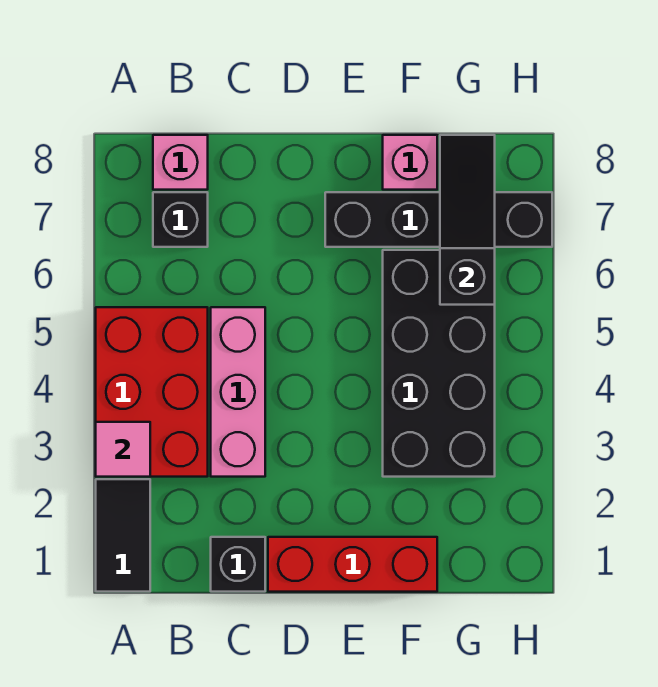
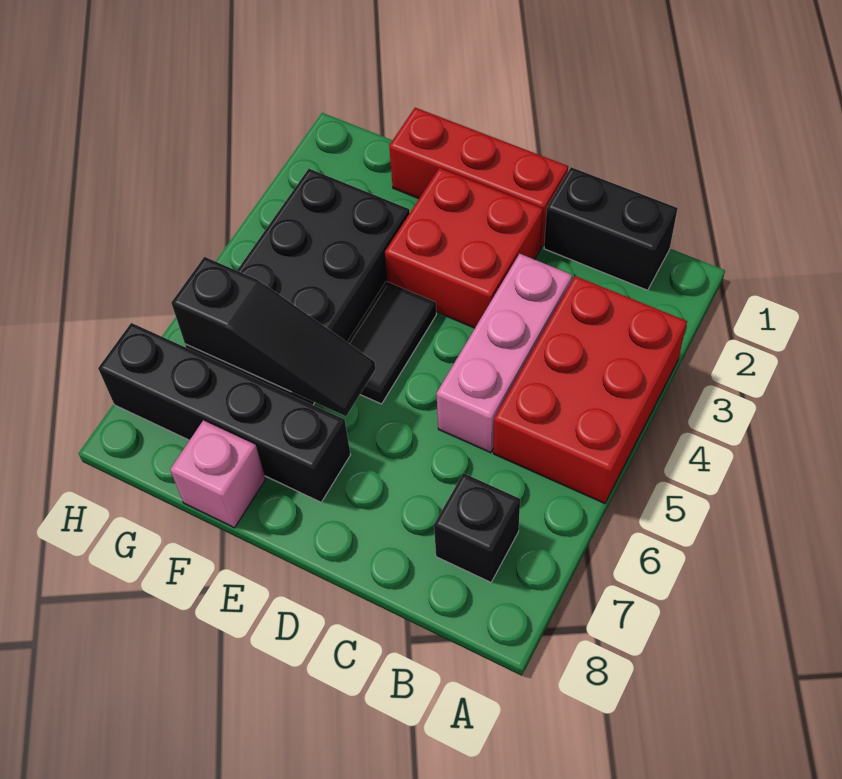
black tile A1:A2 level 1 -> black tile E4:E5 level 1
pink tile A3 level 2 -> none
pink brick B8 level 1 -> none
black brick C1 level 1 -> black brick B1:C1 level 1
none -> red brick D2:E3 level 1
black slope G6:G8 level 2 top 6 -> black slope E6:G6 level 2 top G

